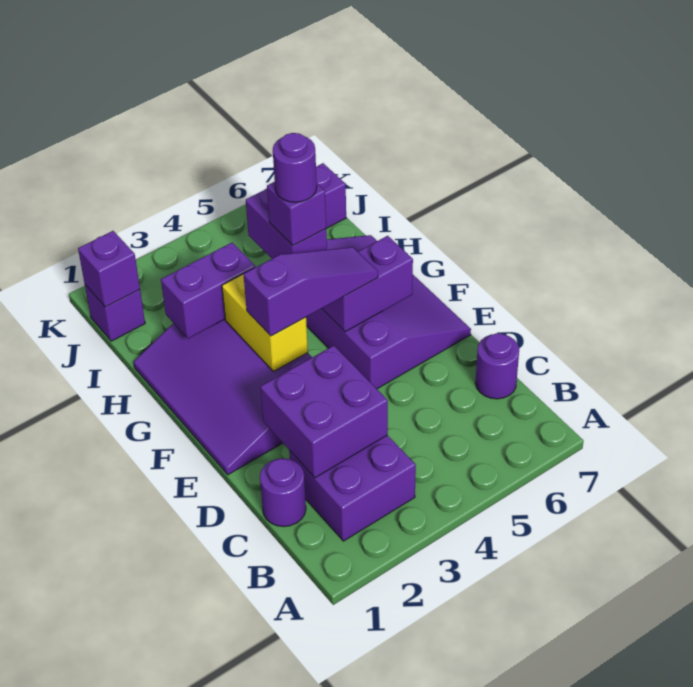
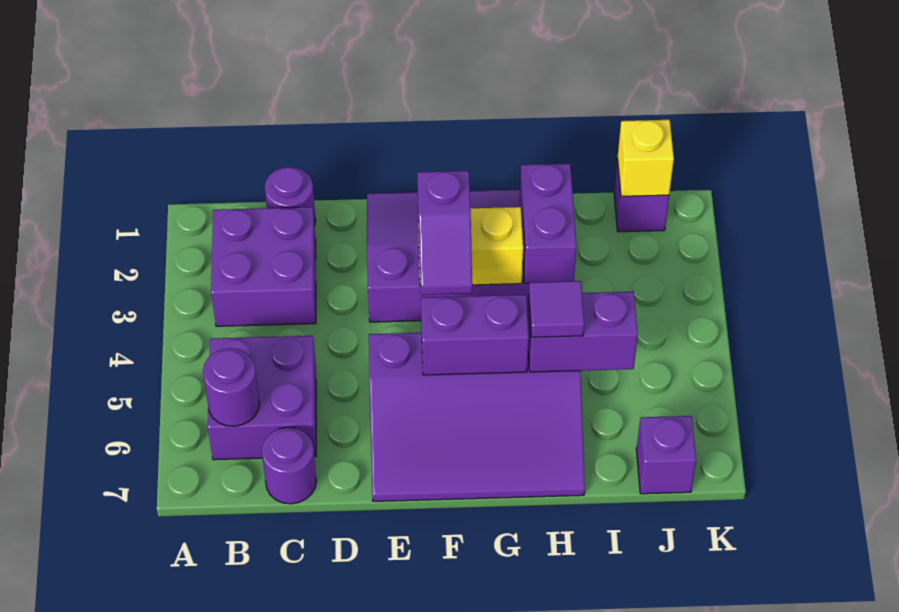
purple brick C2:D3 level 2 -> purple brick B5:C6 level 1
purple slope F3:F5 level 3 top 3 -> purple slope F3:F4 level 3 top 3
purple brick F5:F6 level 2 -> purple brick F5:G5 level 2
purple brick H5 level 3 -> purple tile H5 level 3
purple round brick H5 level 4 -> purple round brick B6 level 2
purple brick J1 level 2 -> yellow brick J1 level 2

